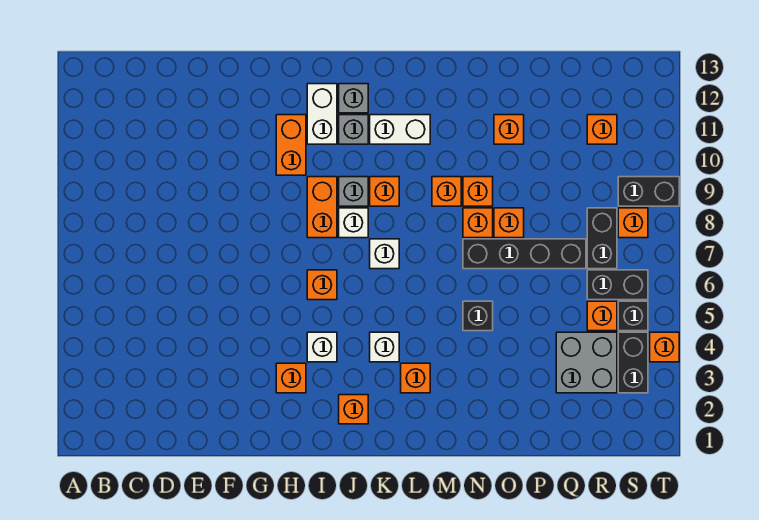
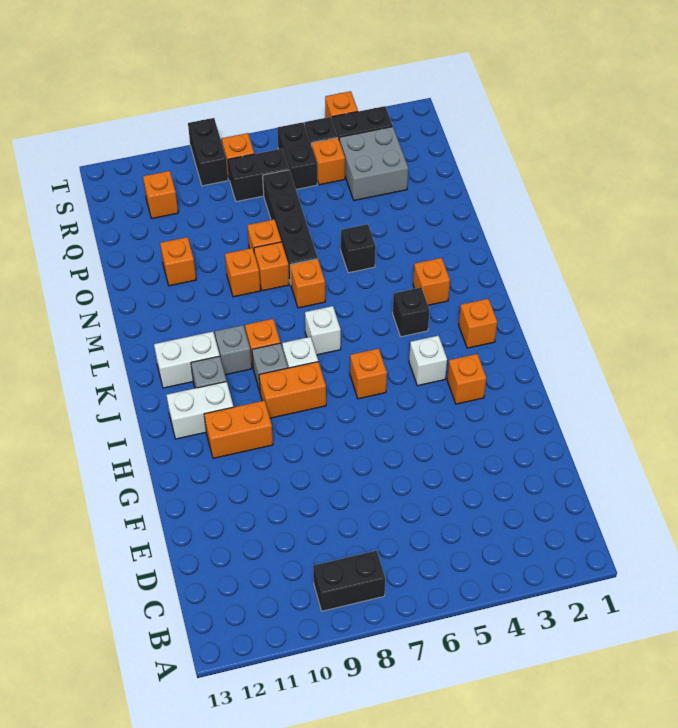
none -> black brick B8:B9 level 1
grey brick J12 level 1 -> grey brick K10 level 1
white brick K4 level 1 -> black brick K4 level 1
white brick K11:L11 level 1 -> white brick K11:K12 level 1
orange brick M9 level 1 -> orange brick M7 level 1

